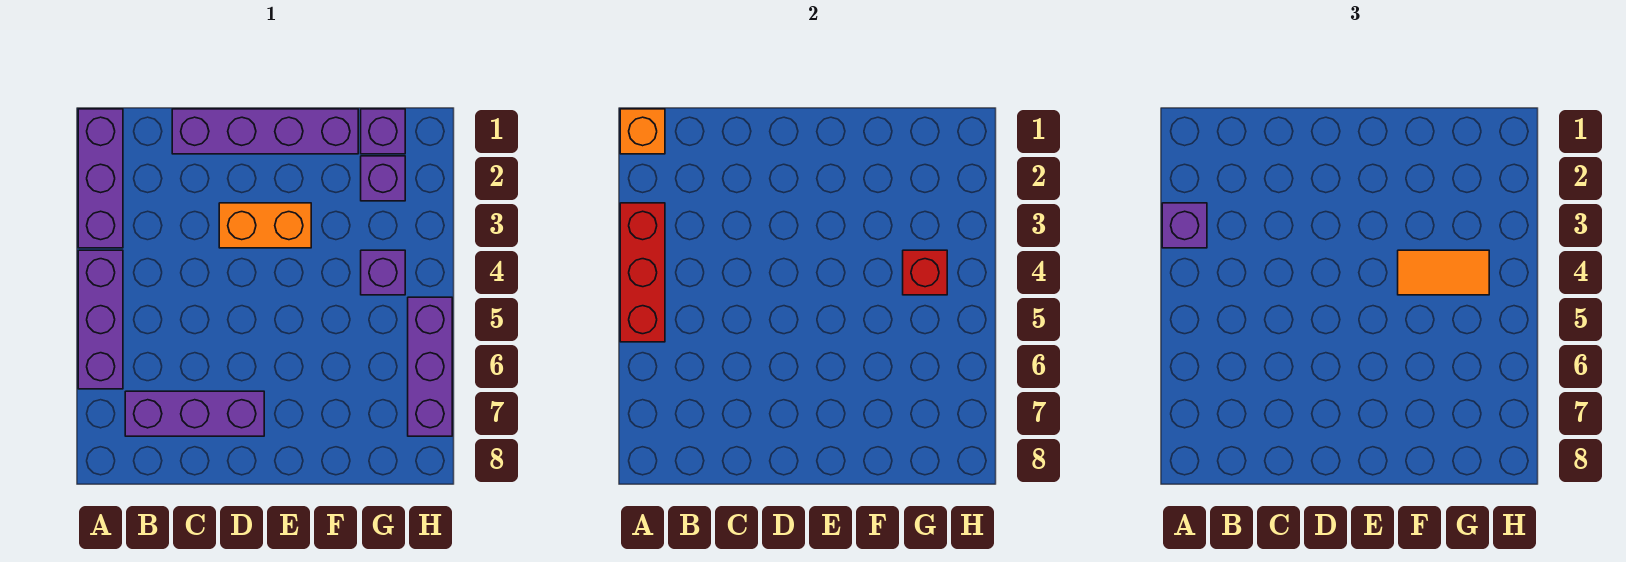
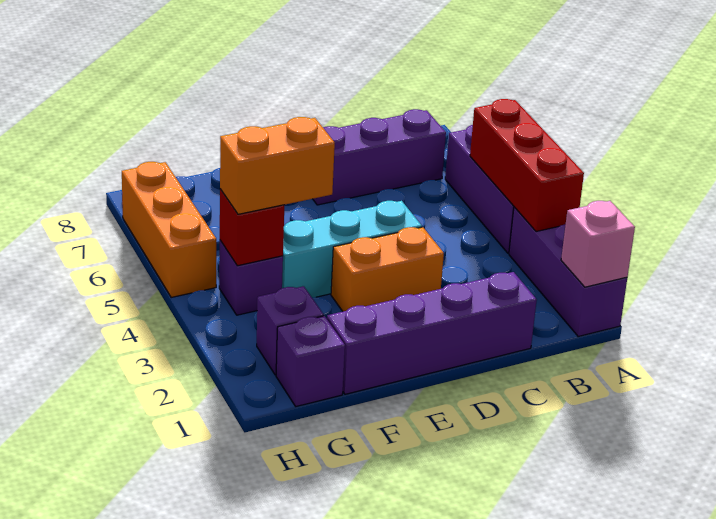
orange brick A1 level 2 -> pink brick A1 level 2
purple brick A3 level 3 -> none
none -> cyan brick D4:F4 level 1
orange tile F4:G4 level 3 -> orange brick F4:G4 level 3
purple brick H5:H7 level 1 -> orange brick H5:H7 level 1

